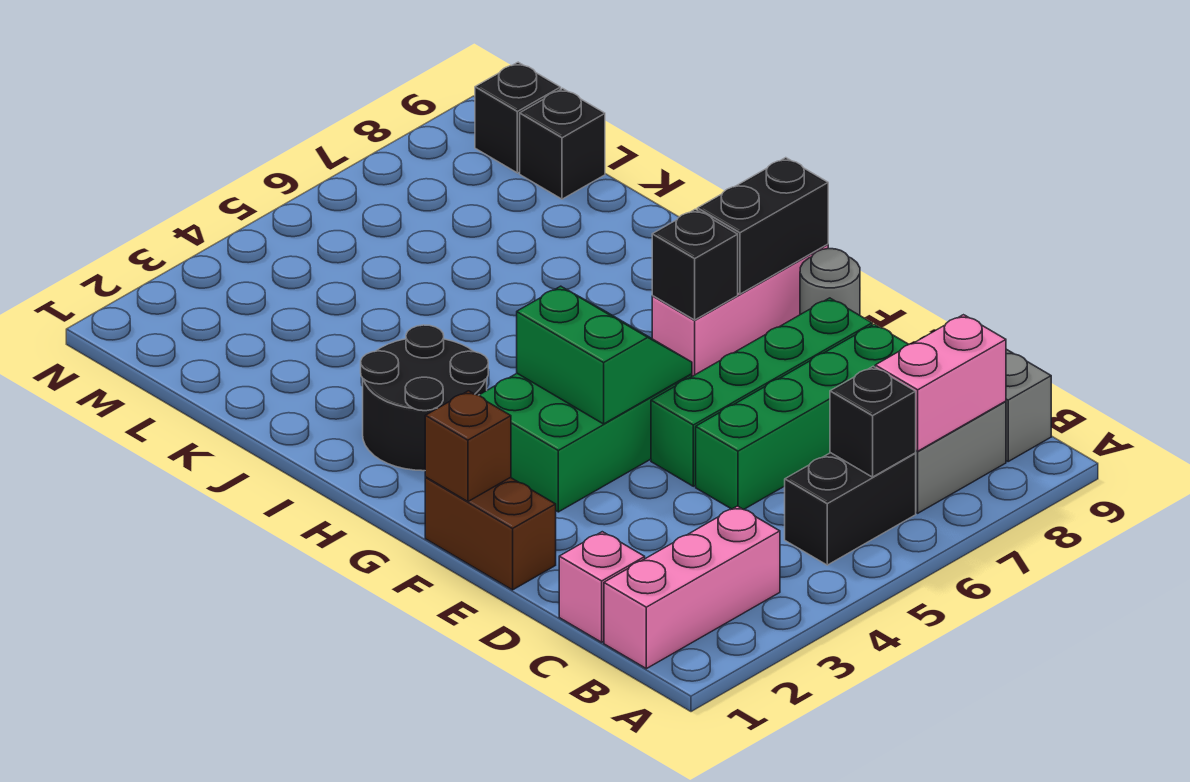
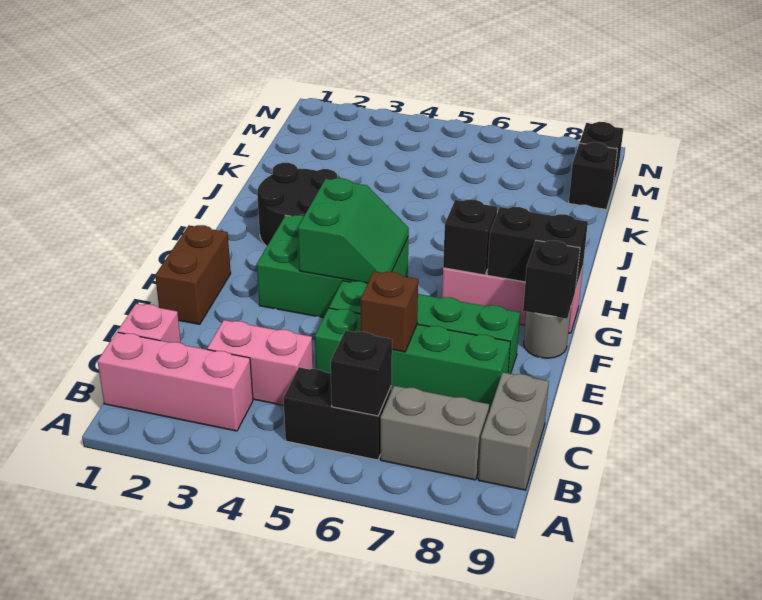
pink brick B7:B8 level 2 -> pink brick C3:C4 level 1
brown brick F1 level 2 -> brown brick D6 level 2
none -> black brick F9 level 2

